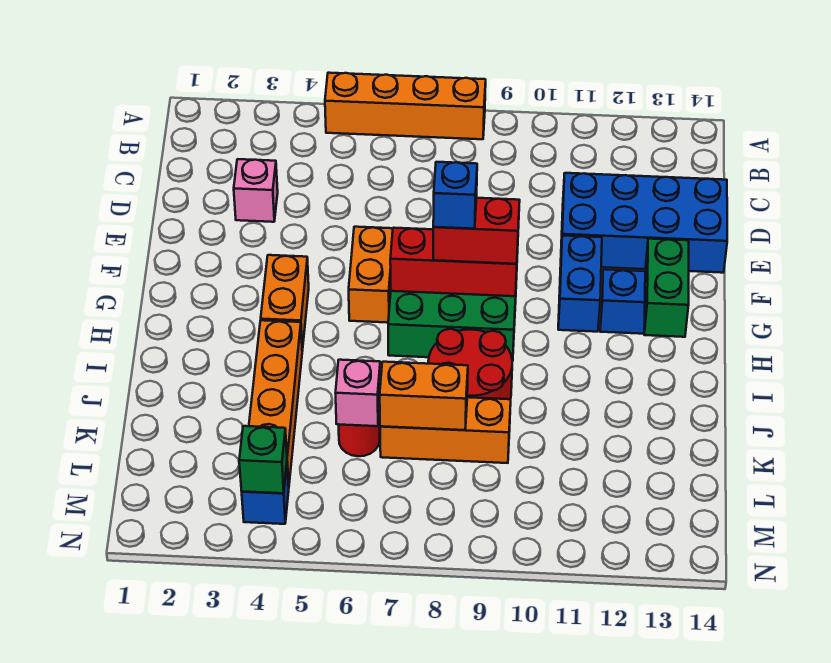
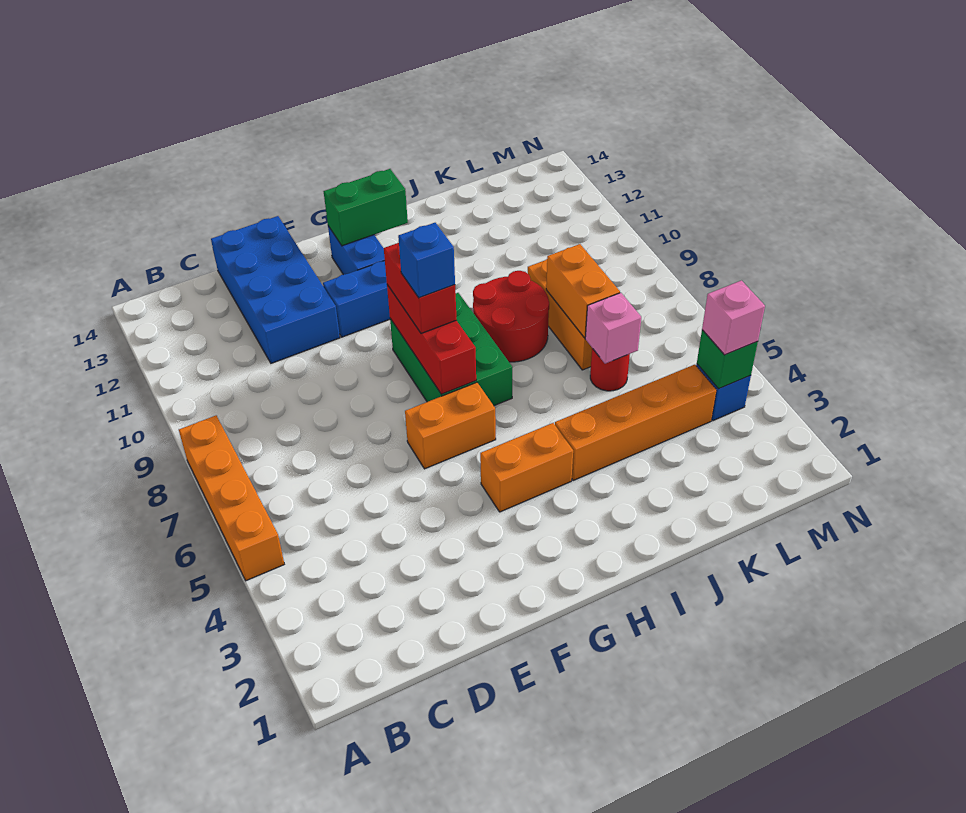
pink brick D3 level 1 -> pink brick M4 level 3

